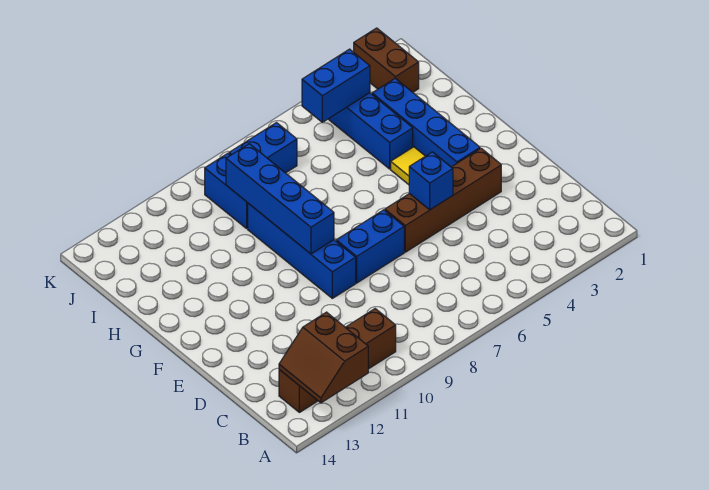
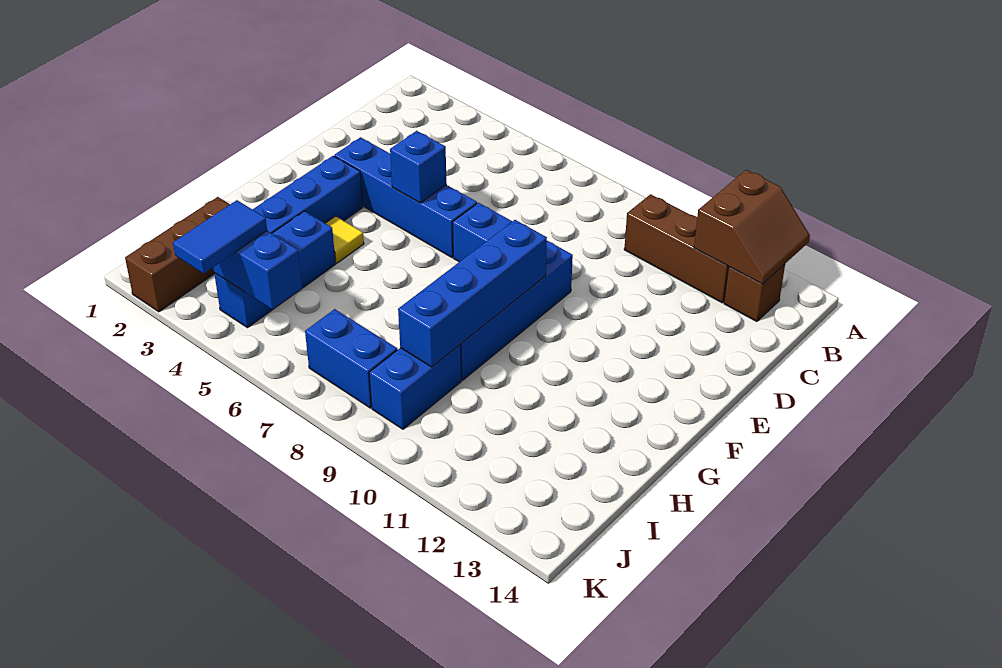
brown brick E3:E6 level 1 -> blue brick E3:E6 level 1
brown brick J2:K2 level 1 -> brown brick I2:K2 level 1
none -> blue tile J4:K4 level 3

